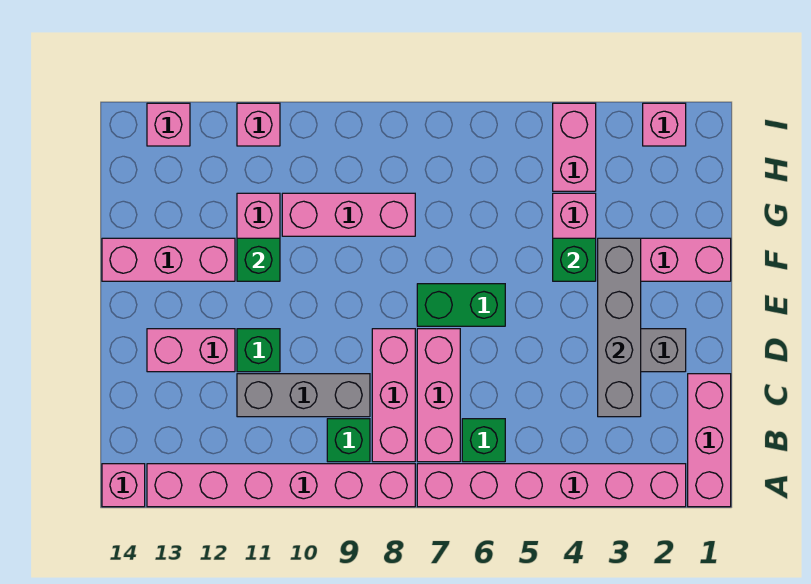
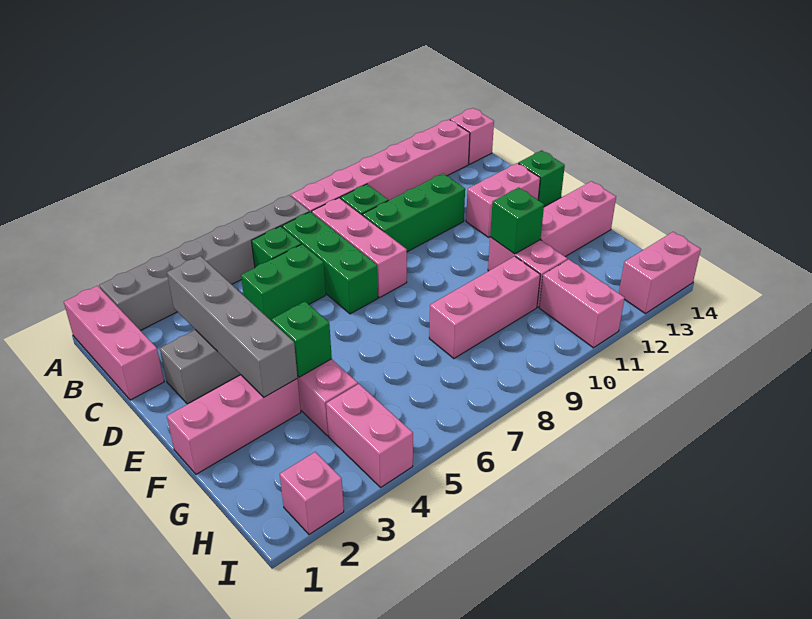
pink brick A2:A7 level 1 -> grey brick A2:A7 level 1
pink brick B7:D7 level 1 -> green brick B7:D7 level 1
grey brick C9:C11 level 1 -> green brick C9:C11 level 1
green brick D11 level 1 -> green brick D14 level 1
green brick E6:E7 level 1 -> green brick C5:C6 level 1
pink brick I11 level 1 -> pink brick H11:I11 level 1
pink brick I13 level 1 -> pink brick I13:I14 level 1

